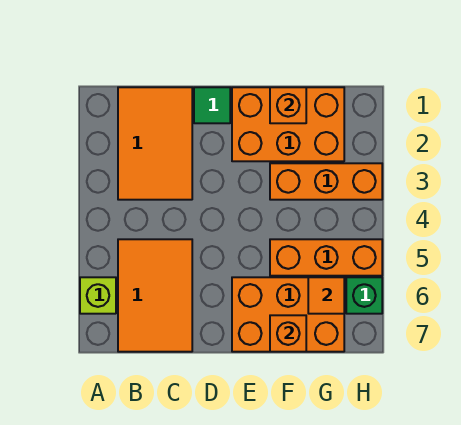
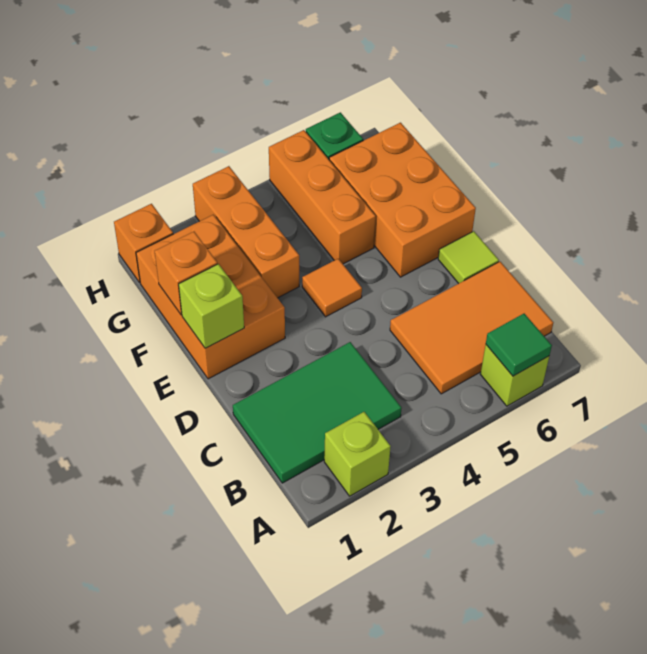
none -> lime brick A2 level 1
orange tile B1:C3 level 1 -> green tile B1:C3 level 1
green tile D1 level 1 -> green tile A6 level 2
none -> lime tile D7 level 1
none -> lime brick E1 level 2
orange brick F7 level 2 -> orange brick H1 level 1
orange tile G6 level 2 -> orange tile E4 level 1

